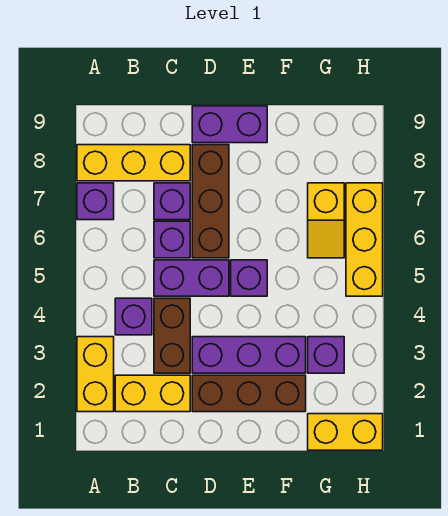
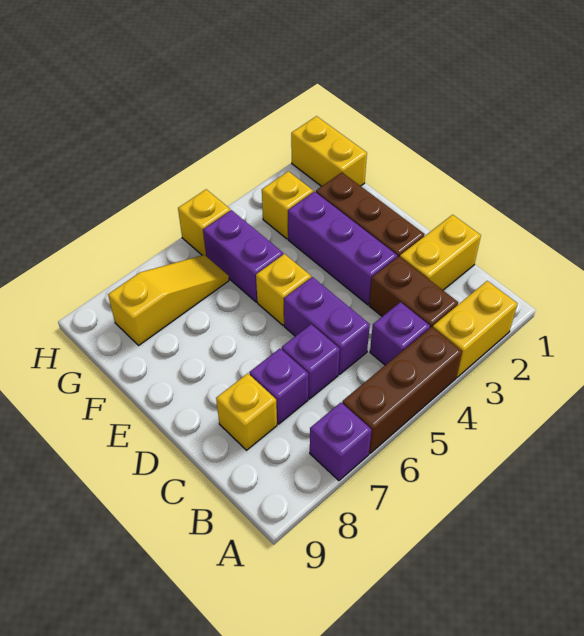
yellow brick A8:C8 level 1 -> yellow brick C8 level 1
yellow brick B2:C2 level 1 -> yellow brick C1:C2 level 1
brown brick C3:C4 level 1 -> brown brick B3:C3 level 1
brown brick D6:D8 level 1 -> brown brick A4:A6 level 1
purple brick D9:E9 level 1 -> purple brick F5:G5 level 1
purple brick E5 level 1 -> yellow brick E5 level 1
purple brick G3 level 1 -> yellow brick G3 level 1
yellow slope G6:G7 level 1 top 7 -> yellow slope G6:G8 level 1 top 8
yellow brick H5:H7 level 1 -> yellow brick H5 level 1

